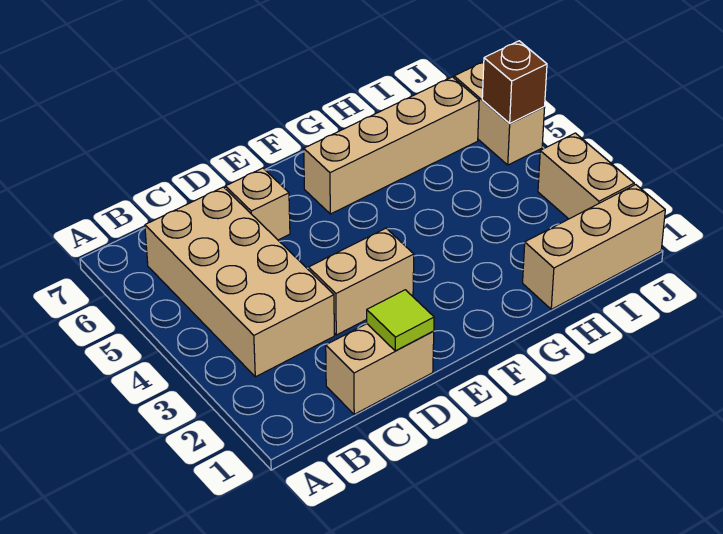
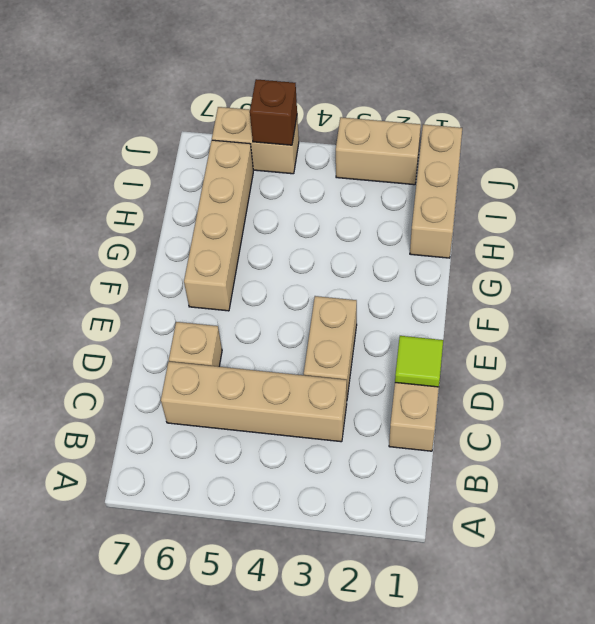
tan brick B3:C6 level 1 -> tan brick C3:C6 level 1

